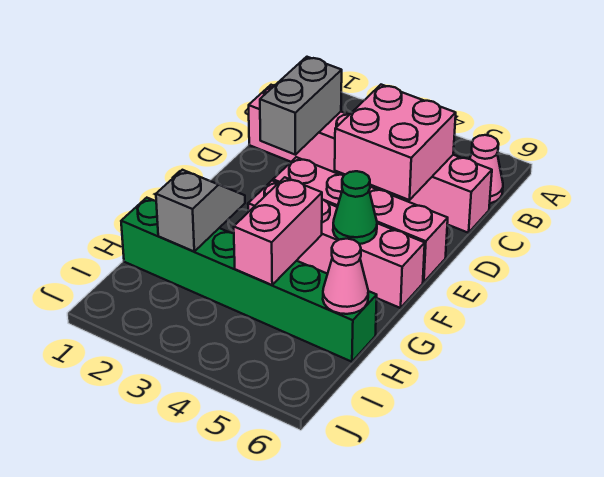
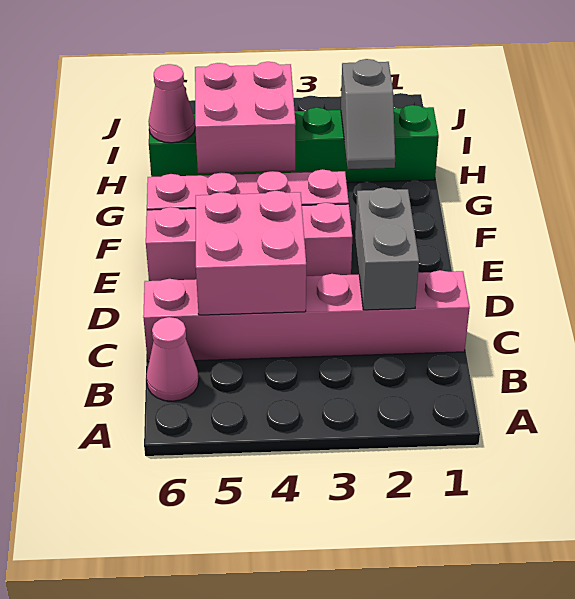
green cone F5 level 2 -> none
pink brick G4:H4 level 2 -> pink brick G4:H5 level 2

